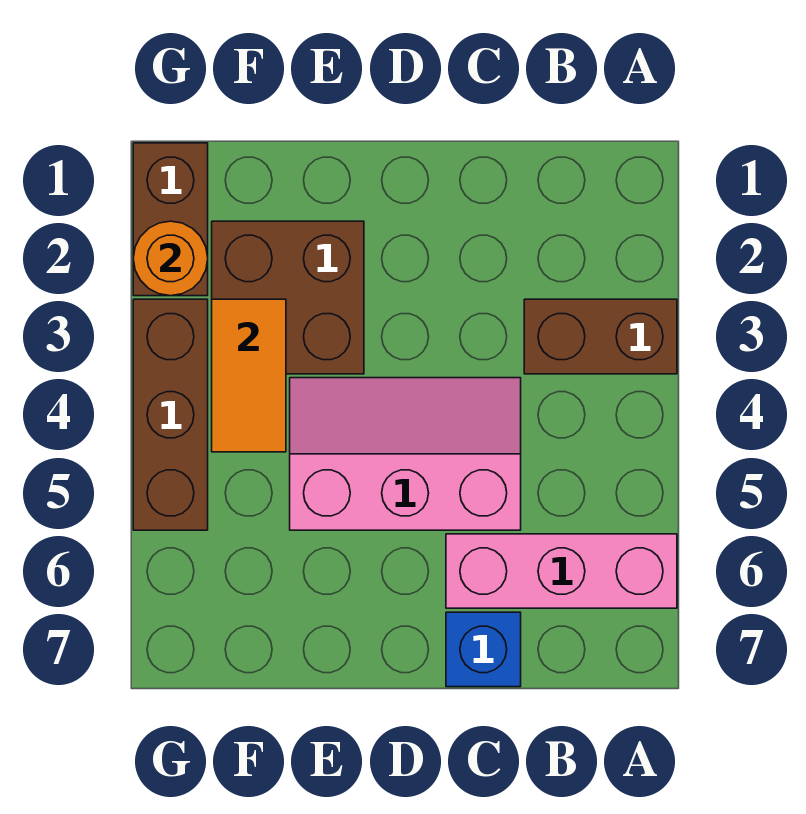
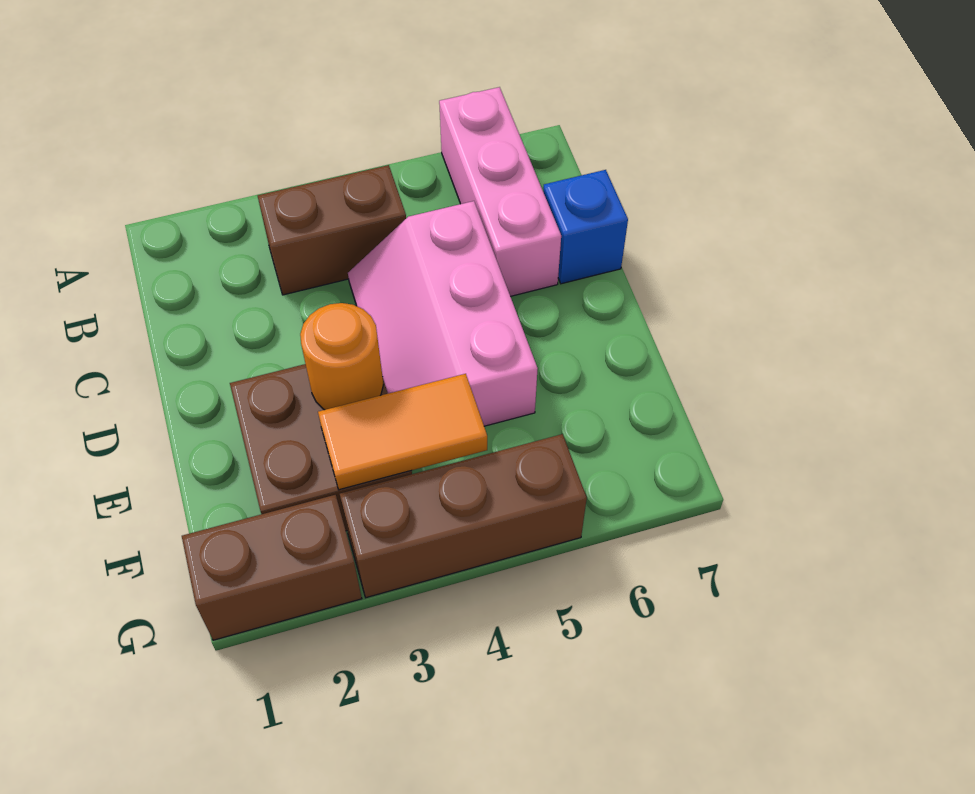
brown brick A3:B3 level 1 -> brown brick B3:B4 level 1
orange round brick G2 level 2 -> orange round brick E3 level 2

